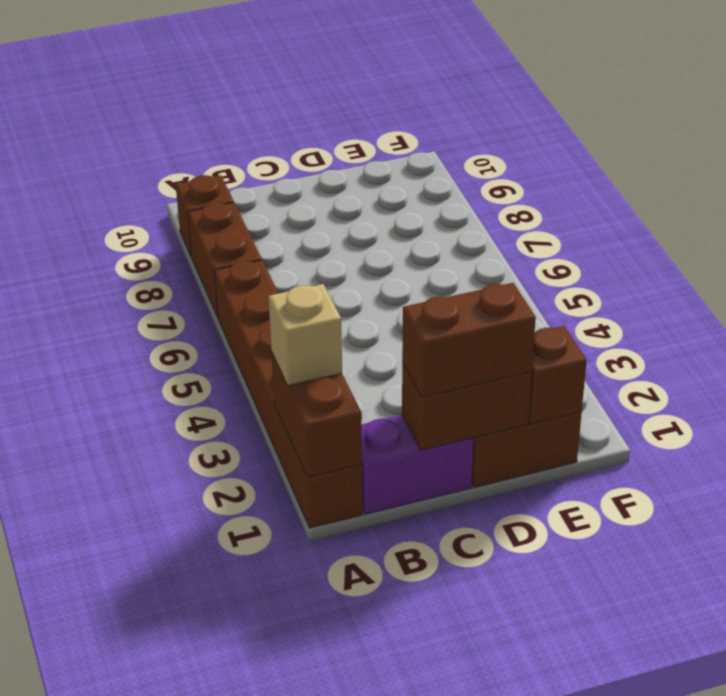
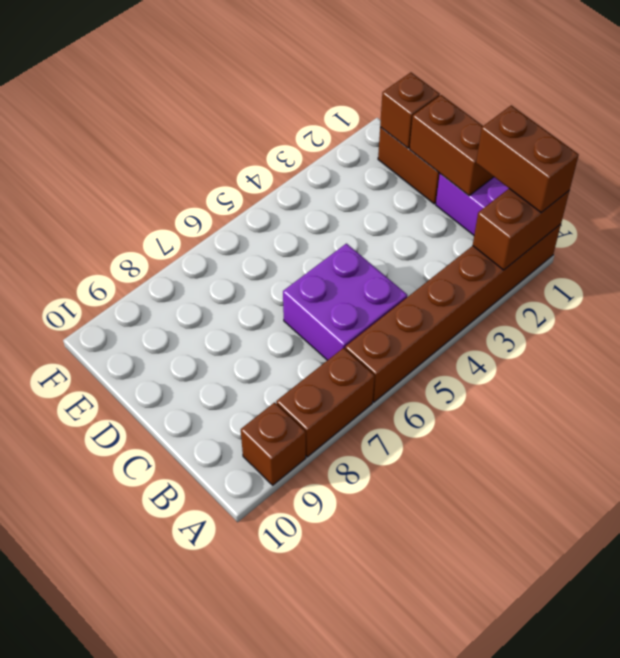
tan brick A2 level 3 -> none
none -> purple brick B5:C6 level 1
brown brick C1:D1 level 3 -> brown brick A1:B1 level 3

